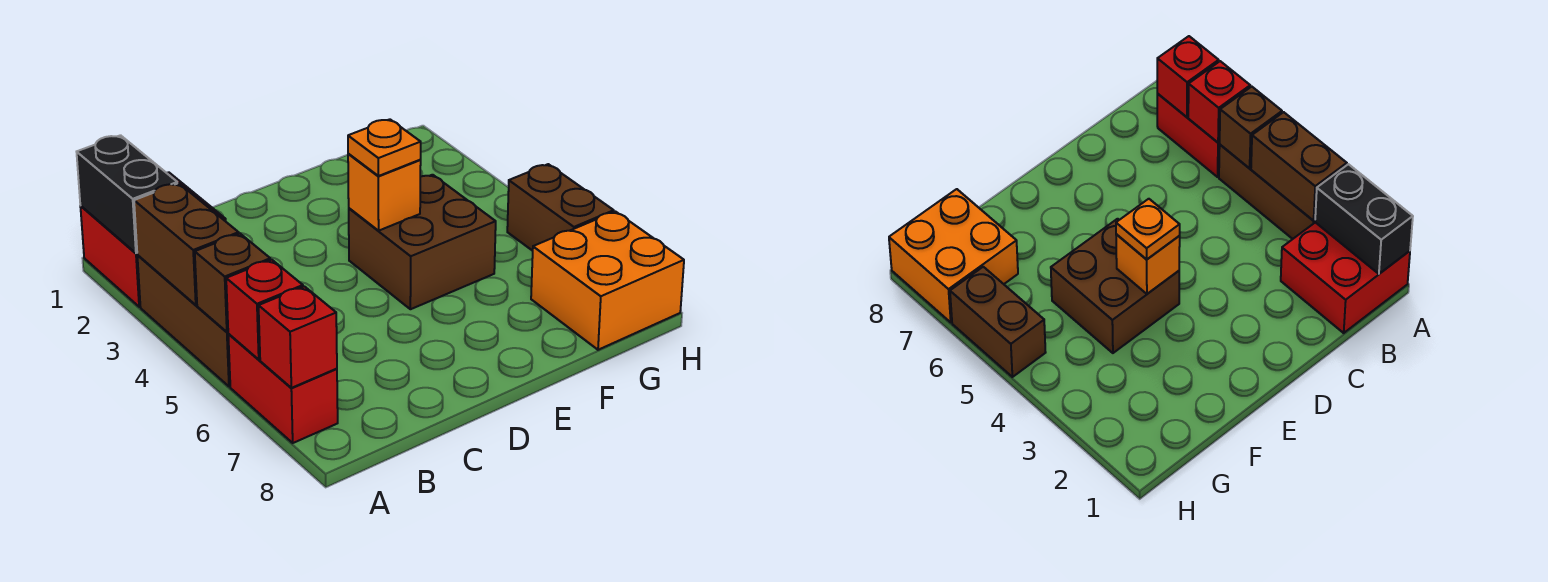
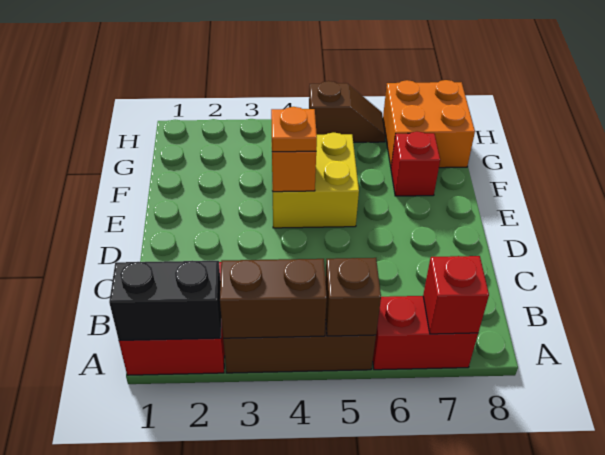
red brick A6 level 2 -> red brick F7 level 1
brown brick E4:F5 level 1 -> yellow brick E4:F5 level 1
brown brick H5:H6 level 1 -> brown slope H5:H6 level 1 top 5

